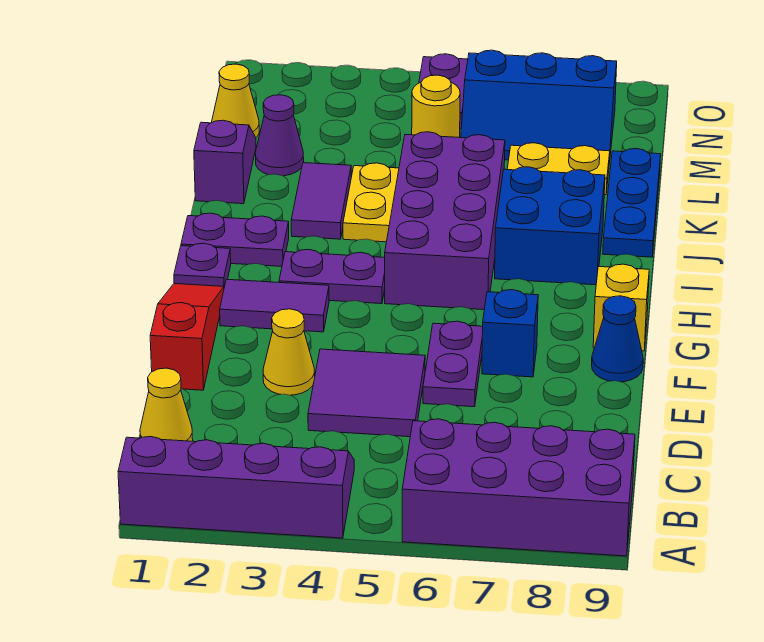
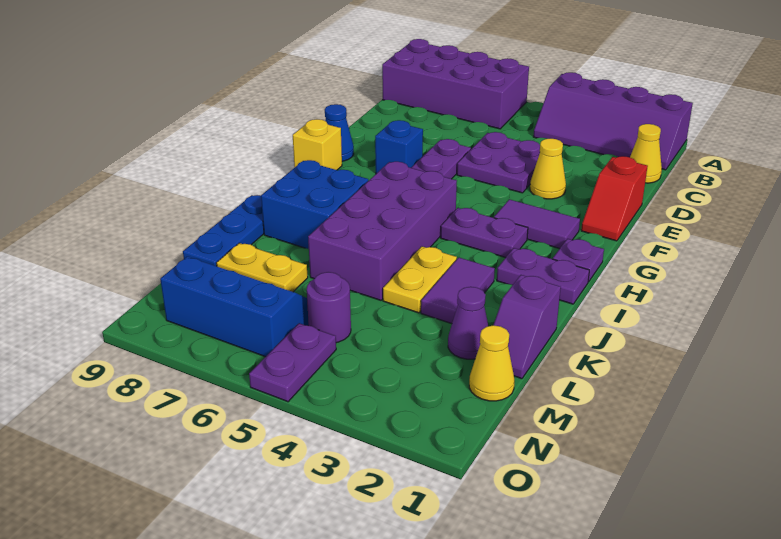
purple tile D4:E5 level 1 -> purple plate D4:E5 level 1
red slope E1:G1 level 1 top E -> red slope E1:F1 level 1 top E
yellow round brick M5 level 1 -> purple round brick M5 level 1

